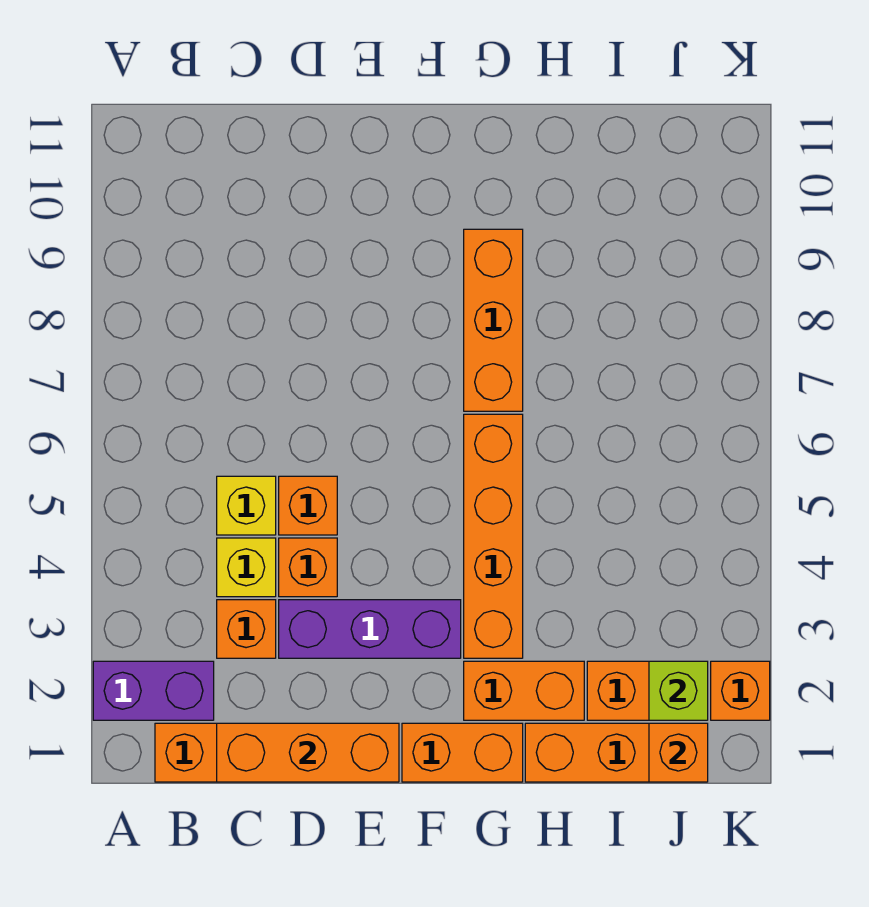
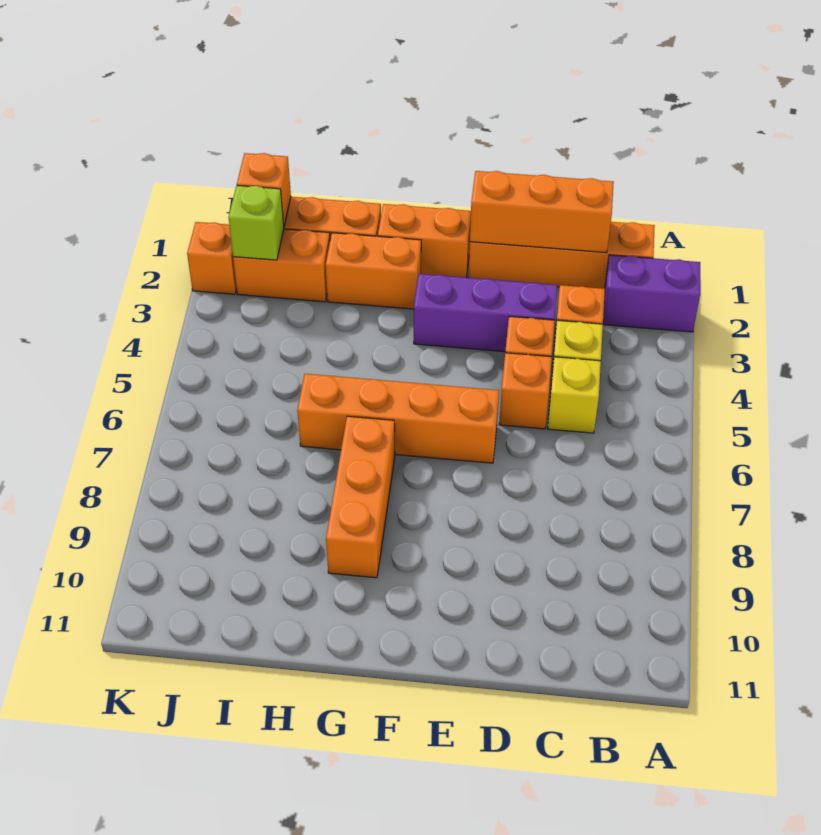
orange brick G3:G6 level 1 -> orange brick E6:H6 level 1

